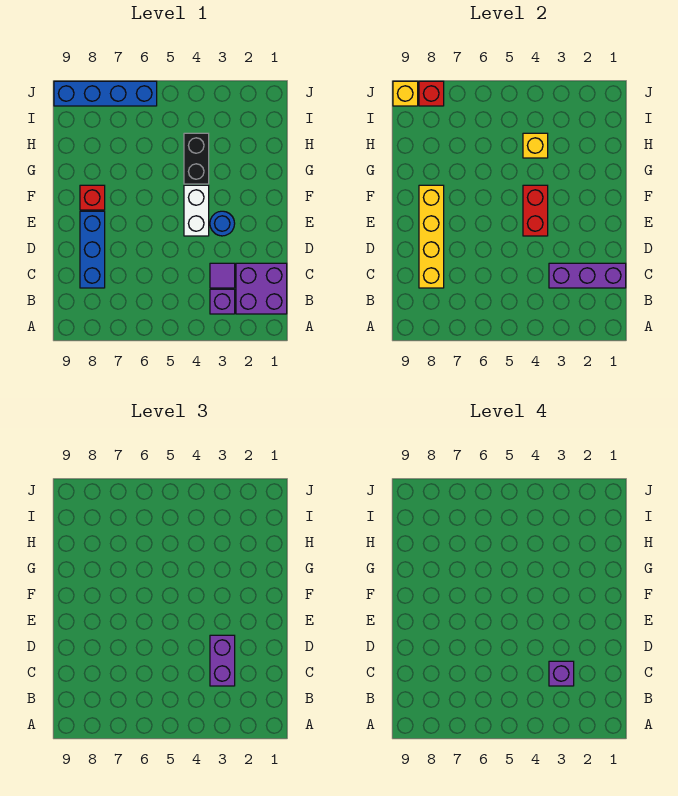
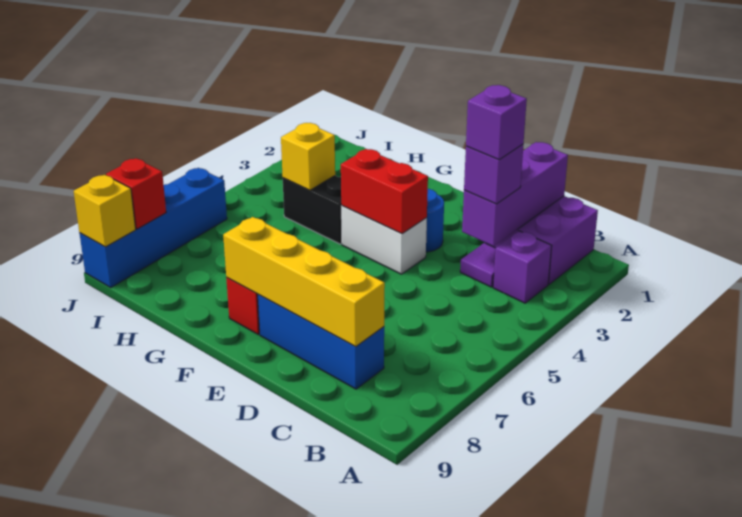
purple brick C3:D3 level 3 -> purple brick C3 level 3

